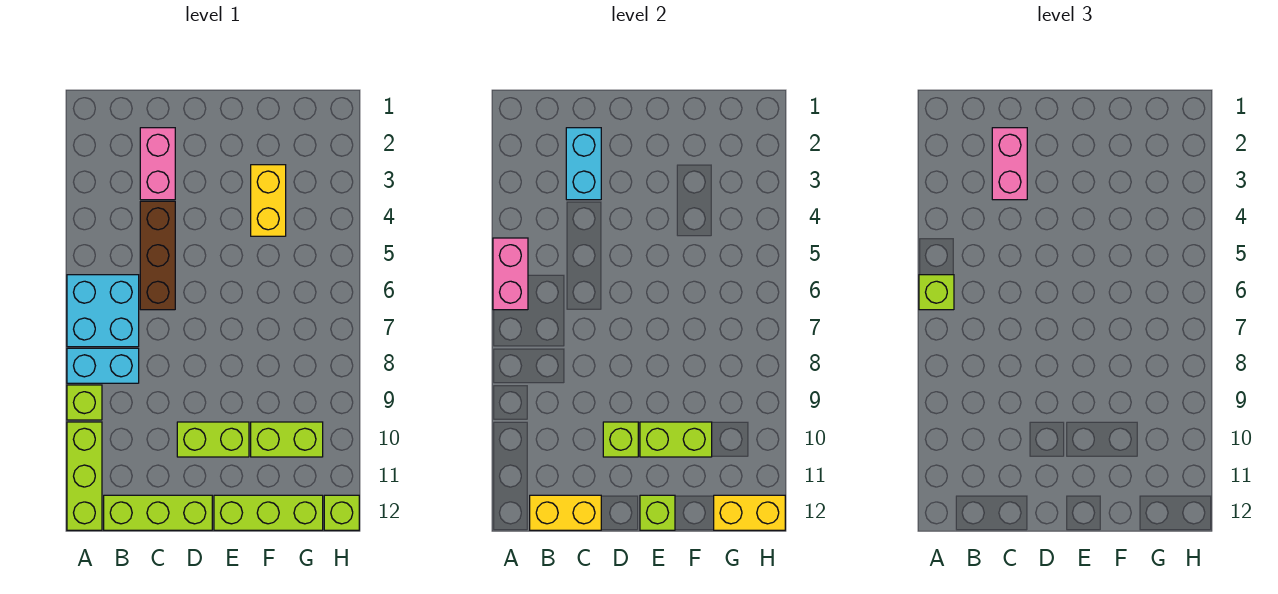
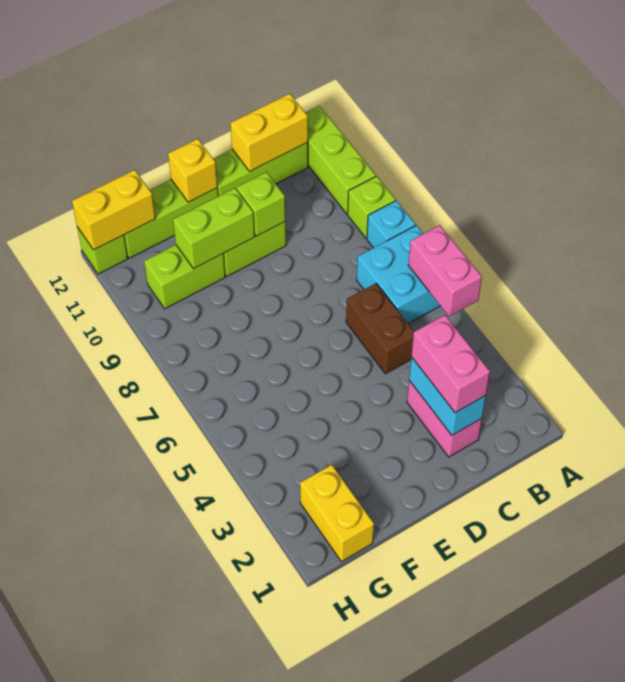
lime brick A6 level 3 -> none
cyan brick A8:B8 level 1 -> cyan brick A8 level 1
brown brick C4:C6 level 1 -> brown brick C5:C6 level 1
lime brick E12 level 2 -> yellow brick E12 level 2
yellow brick F3:F4 level 1 -> yellow brick G1:G2 level 1

